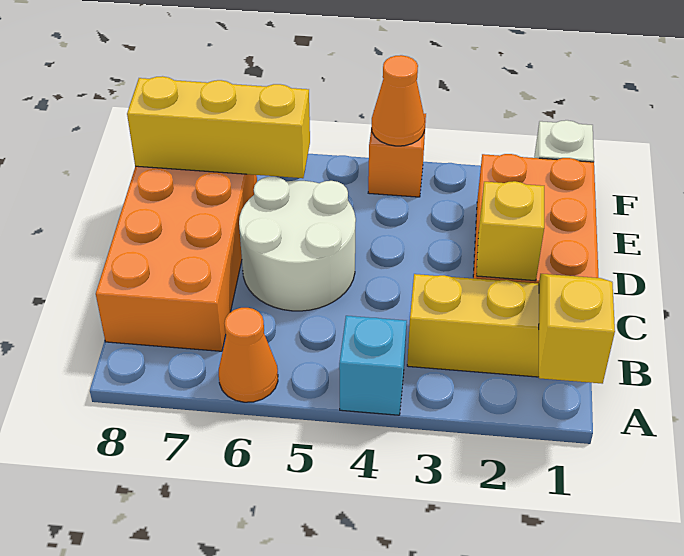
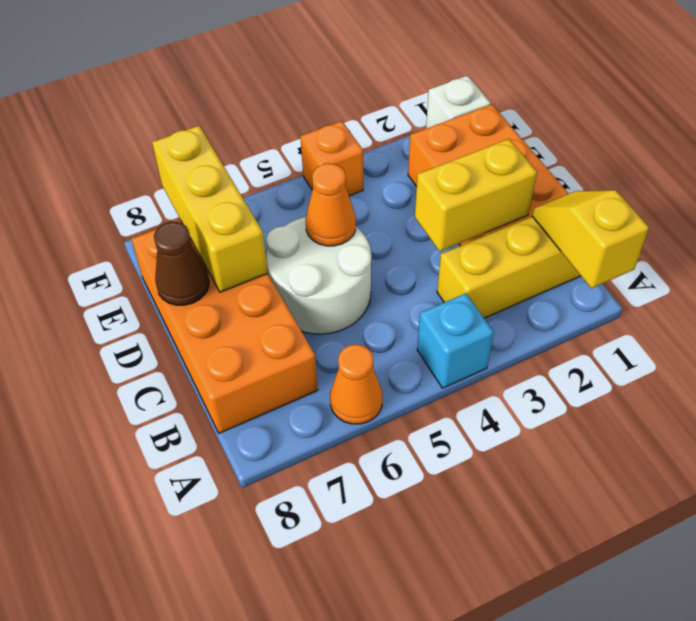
yellow brick C2 level 2 -> yellow brick C2:C3 level 2
none -> brown cone D8 level 2
yellow brick E6:E8 level 2 -> yellow brick D7:F7 level 2
orange cone F4 level 2 -> orange cone D5 level 2

